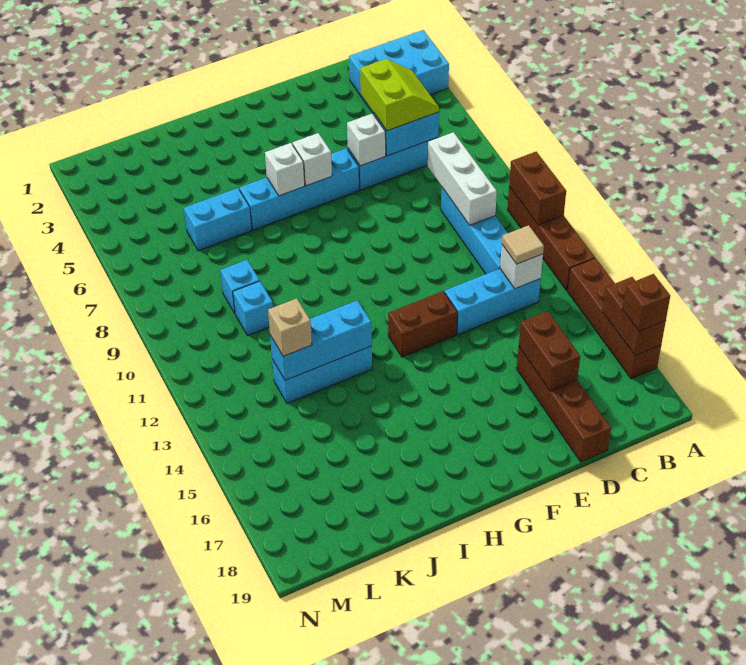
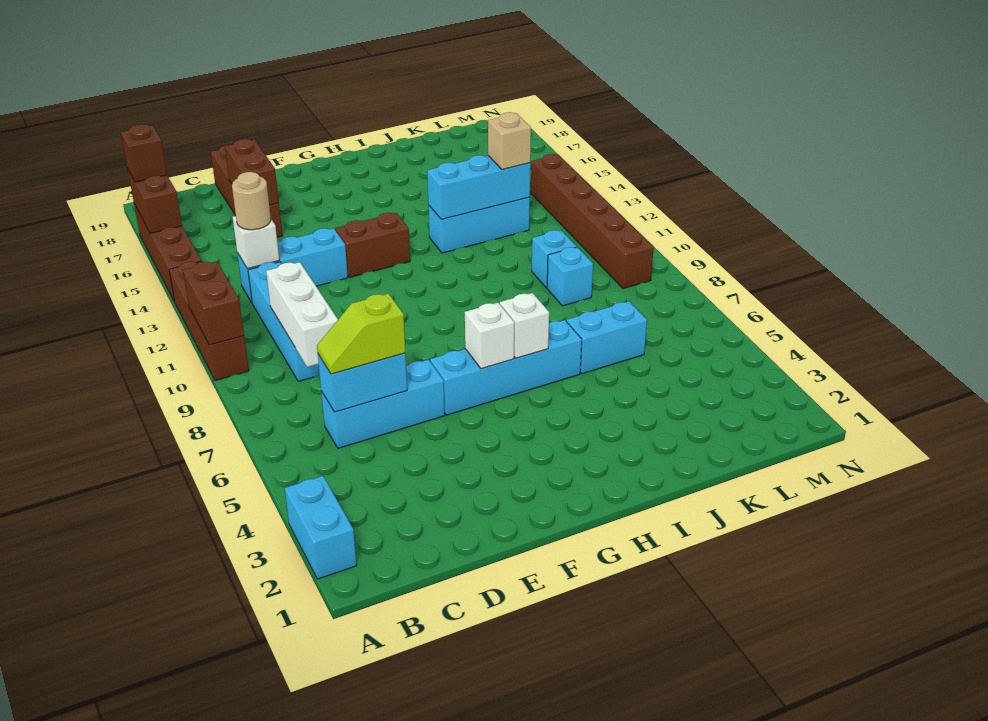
cyan brick A2:C3 level 1 -> cyan brick A2:A3 level 1
lime slope C5:D6 level 3 top D -> lime slope C6:D6 level 3 top D
tan tile C13 level 3 -> tan round brick C13 level 3
white brick E6 level 2 -> none
none -> brown brick M9:M14 level 1

